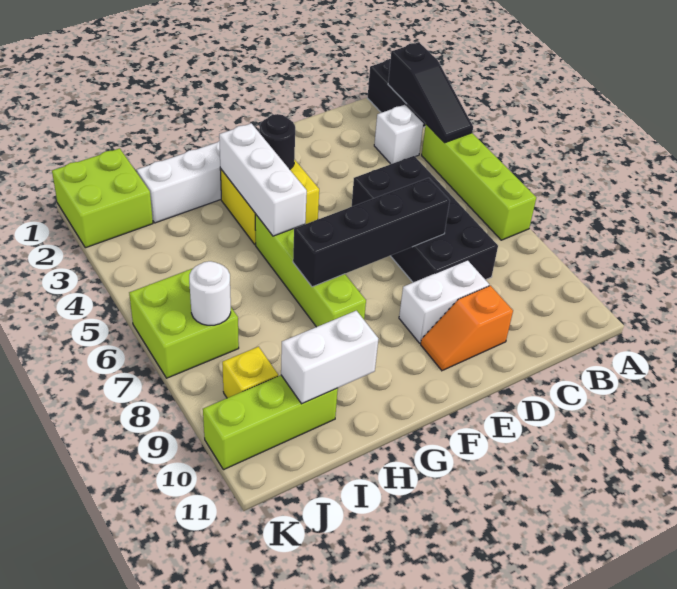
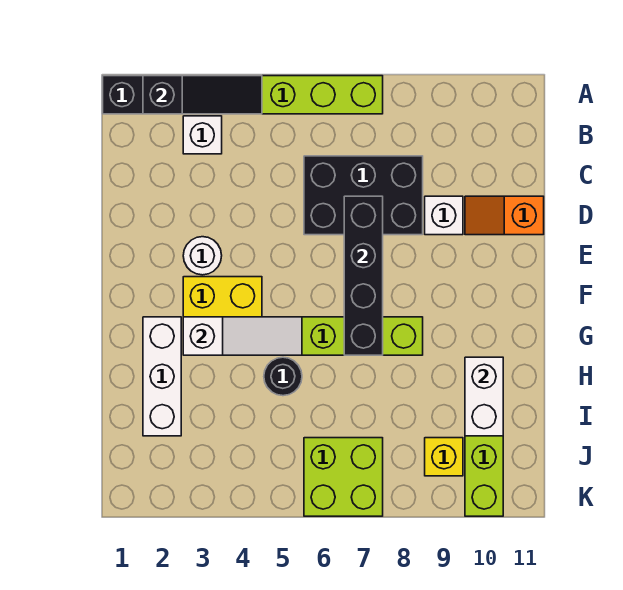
black brick C5:D8 level 1 -> black brick C6:D8 level 1
white brick D9:E9 level 1 -> white brick D9 level 1
orange slope D10:E10 level 1 top D -> orange slope D10:D11 level 1 top 11
black round brick F3 level 2 -> black round brick H5 level 1
white brick G3:G5 level 2 -> white slope G3:G5 level 2 top 3
lime brick J1:K2 level 1 -> none
white round brick J7 level 2 -> white round brick E3 level 1

